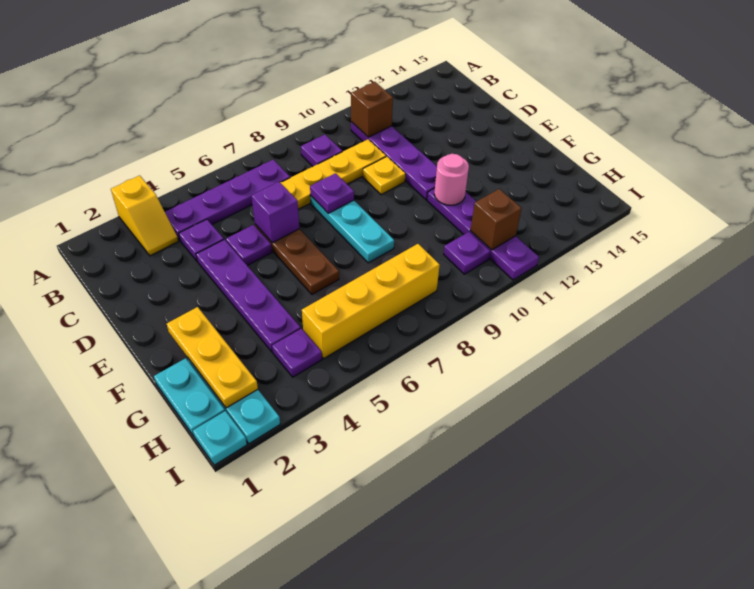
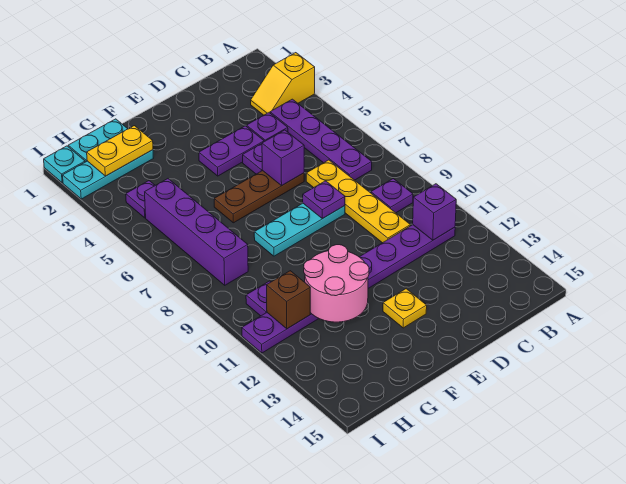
brown brick B11 level 2 -> purple brick B11 level 2
purple plate D4:G4 level 1 -> purple plate D4:E4 level 1
yellow plate D10 level 1 -> yellow plate E13 level 1
yellow plate F2:H2 level 2 -> yellow plate G2:H2 level 2
pink round brick F11 level 2 -> pink round brick F11:G12 level 2
yellow brick H5:H8 level 1 -> purple brick H5:H8 level 1

